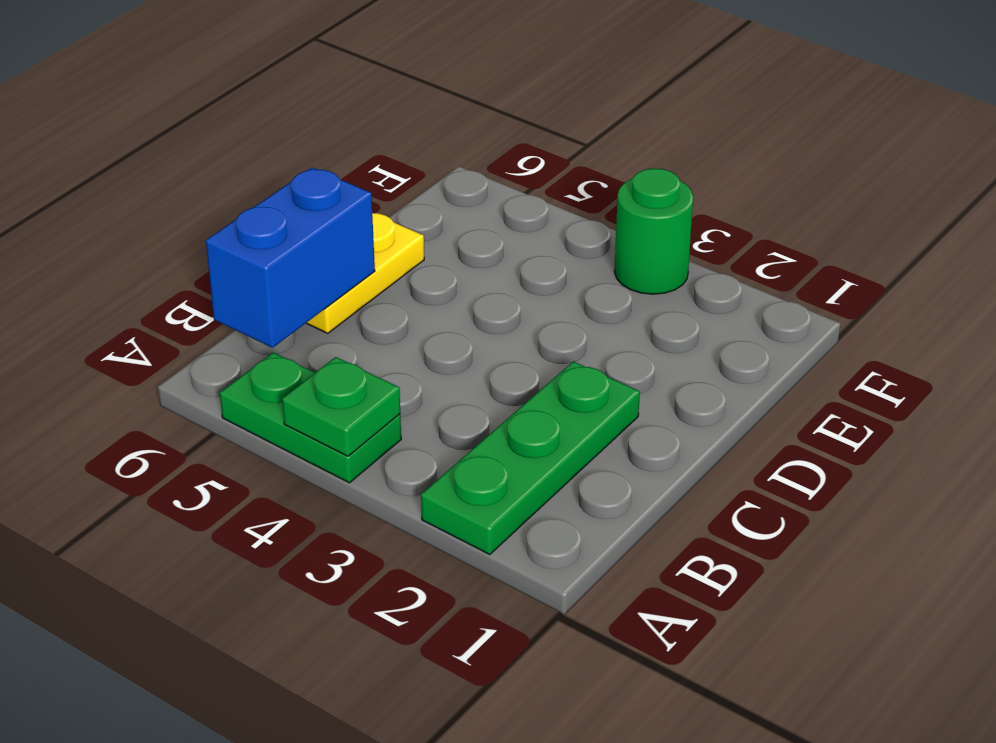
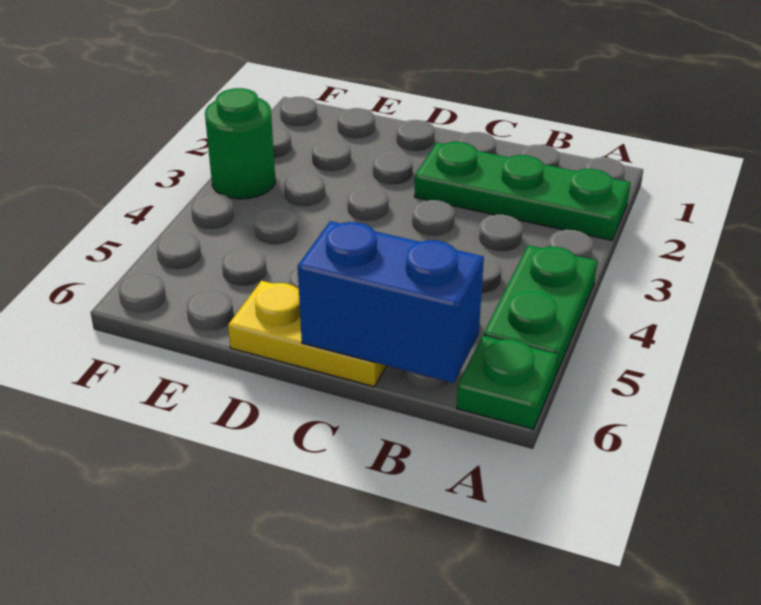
green plate A4 level 2 -> green plate A6 level 1

